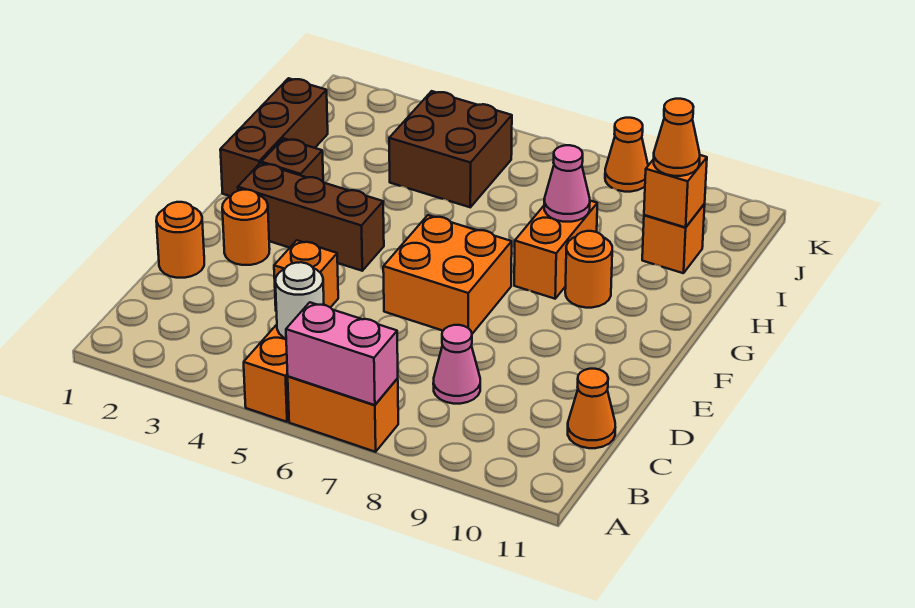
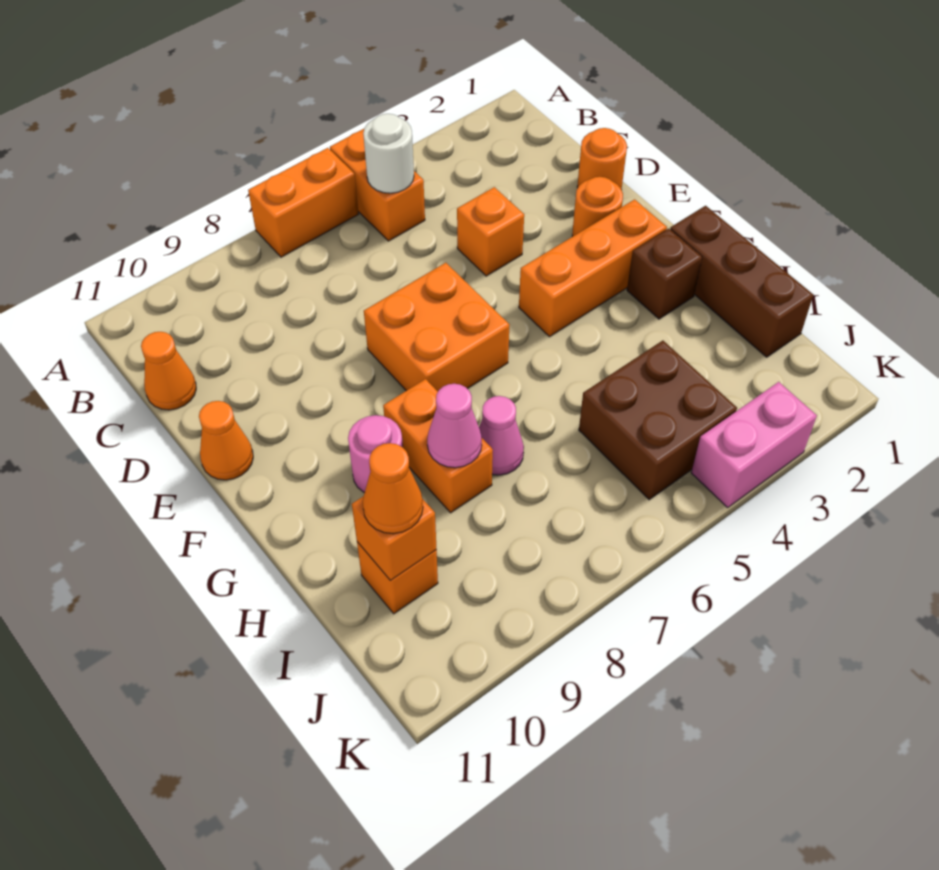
pink brick A6:A7 level 2 -> pink brick K3:K4 level 1
pink cone C8 level 1 -> pink cone H7 level 1
brown brick F2:F4 level 1 -> orange brick F2:F4 level 1
orange round brick G9 level 1 -> pink round brick G9 level 1
orange cone K8 level 1 -> orange cone E11 level 1

